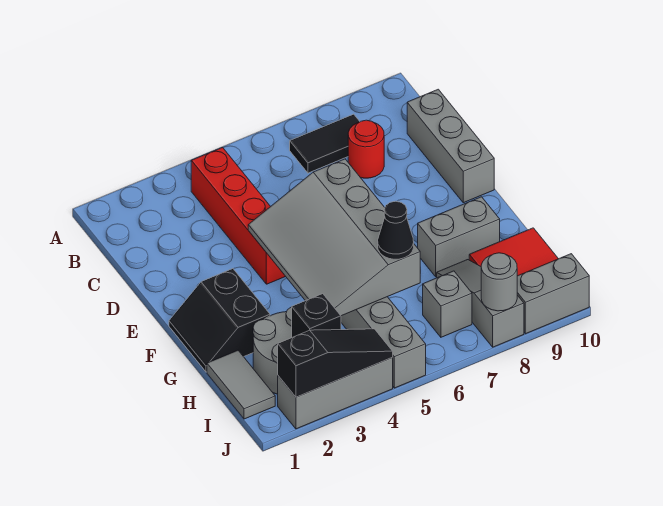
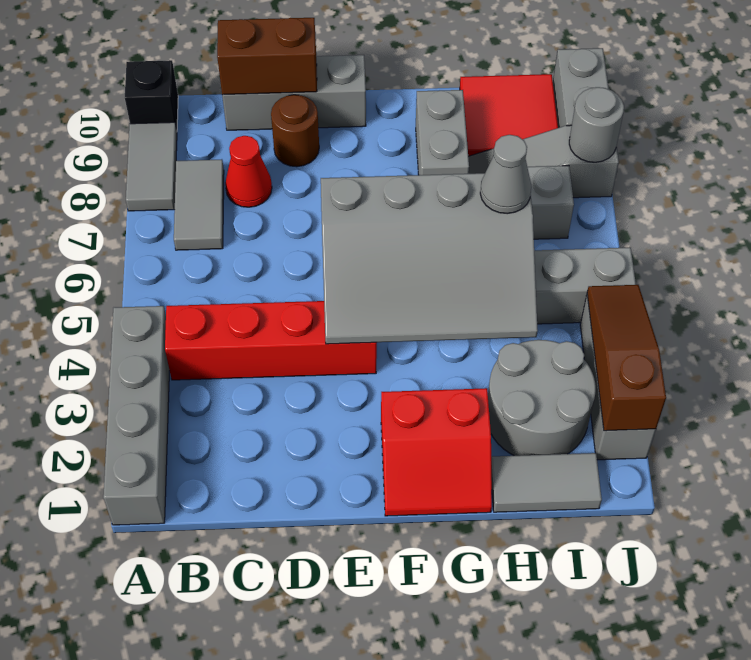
none -> grey brick A1:A4 level 1
none -> grey tile A8:A9 level 1
black tile B7:B8 level 1 -> grey tile B7:B8 level 1
red round brick C8 level 1 -> red cone C8 level 1
none -> brown brick C10:D10 level 2
none -> brown round brick D9 level 1
black slope F1:G2 level 1 top 2 -> red slope F1:G2 level 1 top 2
black cone H6 level 3 -> grey cone H6 level 3
black brick I3 level 2 -> black brick A10 level 1
black slope J2:J4 level 2 top 2 -> brown slope J2:J4 level 2 top 2

